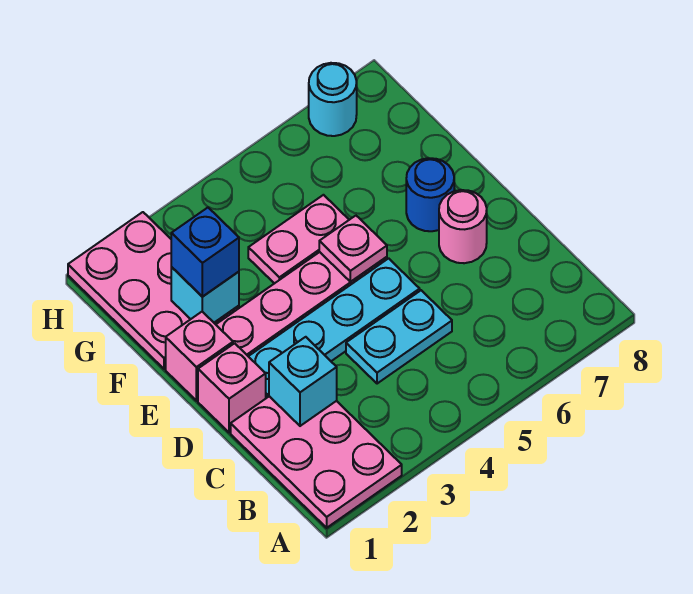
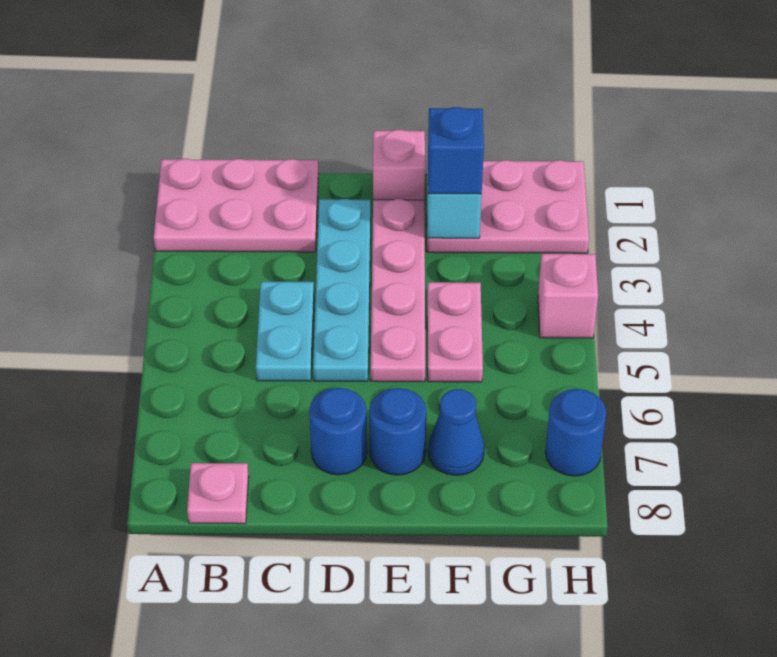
cyan brick C2 level 2 -> none
pink brick D1 level 1 -> pink brick H4 level 1
pink round brick D7 level 1 -> blue round brick D7 level 1
pink plate E5 level 2 -> pink plate B8 level 1
none -> blue cone F7 level 1
cyan round brick H7 level 1 -> blue round brick H7 level 1

